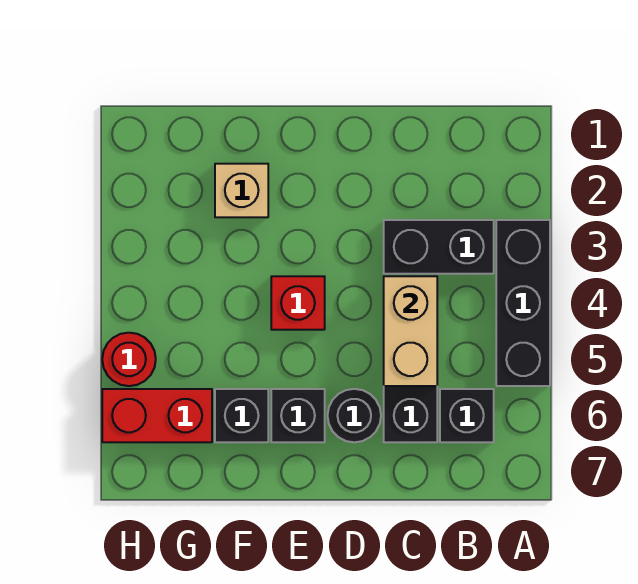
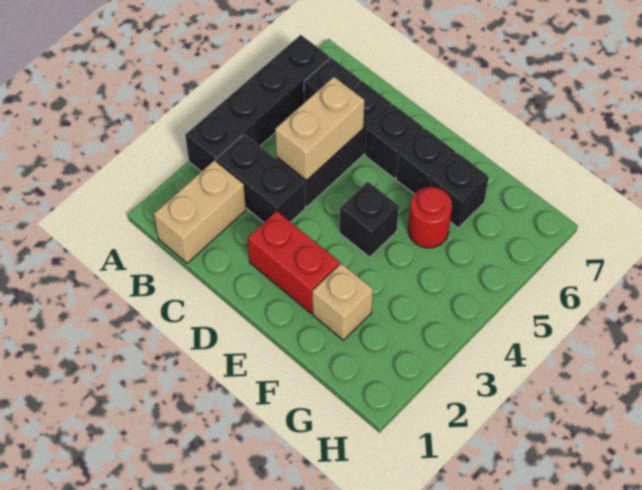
black brick A3:A5 level 1 -> black brick A3:A6 level 1
none -> tan brick B1:B2 level 1
black round brick D6 level 1 -> black brick D6 level 1
red brick E4 level 1 -> black brick E4 level 1
red brick G6:H6 level 1 -> red brick D2:E2 level 1
red round brick H5 level 1 -> red round brick F5 level 1

